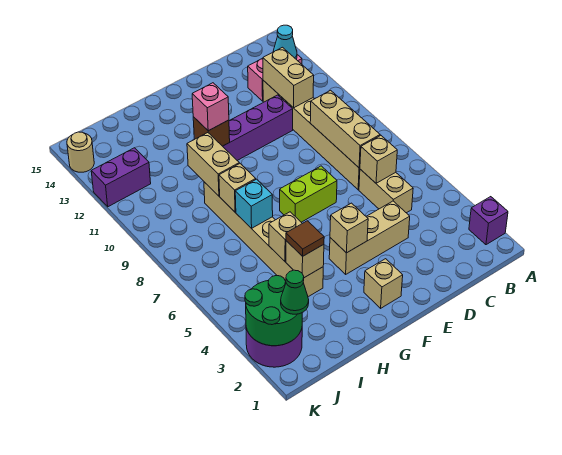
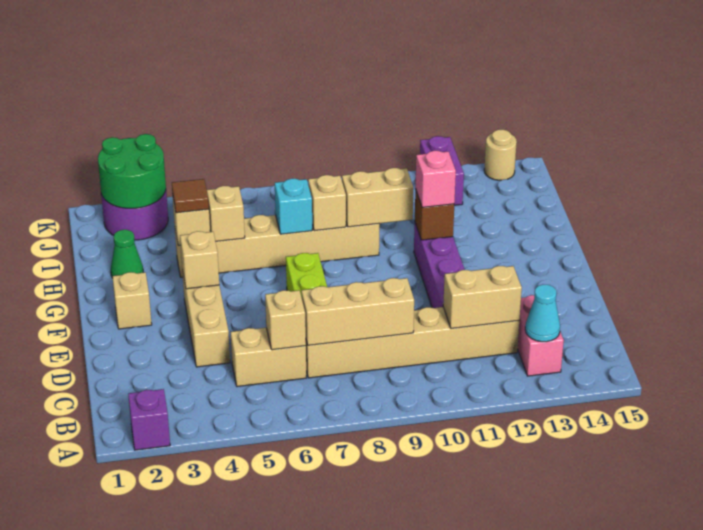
green cone J2 level 3 -> green cone H2 level 1

